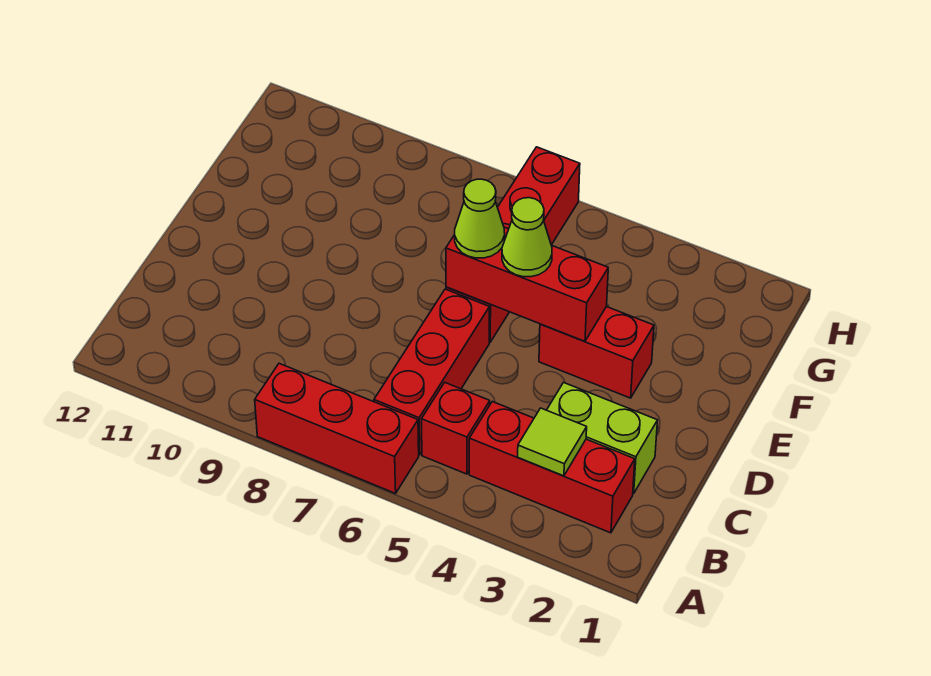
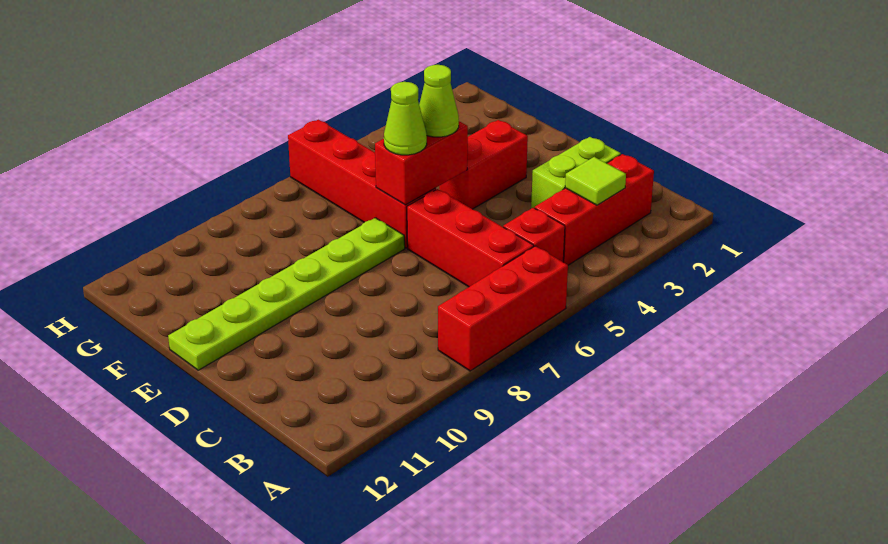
red brick E4:E6 level 2 -> red brick E5:E6 level 2
none -> lime plate E7:E12 level 1

